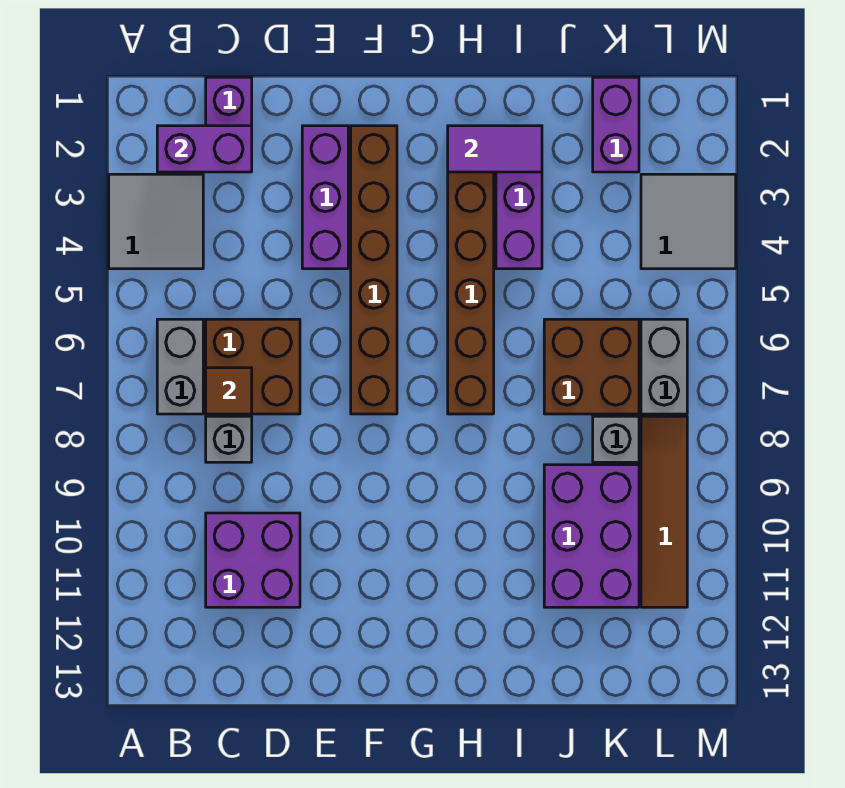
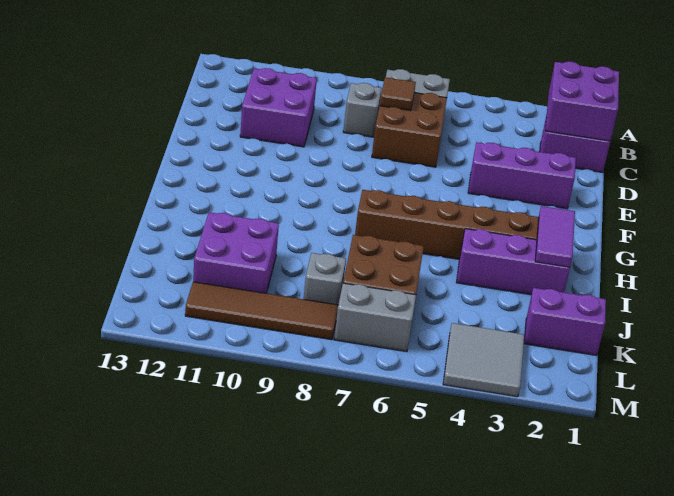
grey tile A3:B4 level 1 -> none
purple brick B2:C2 level 2 -> purple brick B1:C2 level 2
brown brick F2:F7 level 1 -> none
purple brick J9:K11 level 1 -> purple brick J10:K11 level 1

